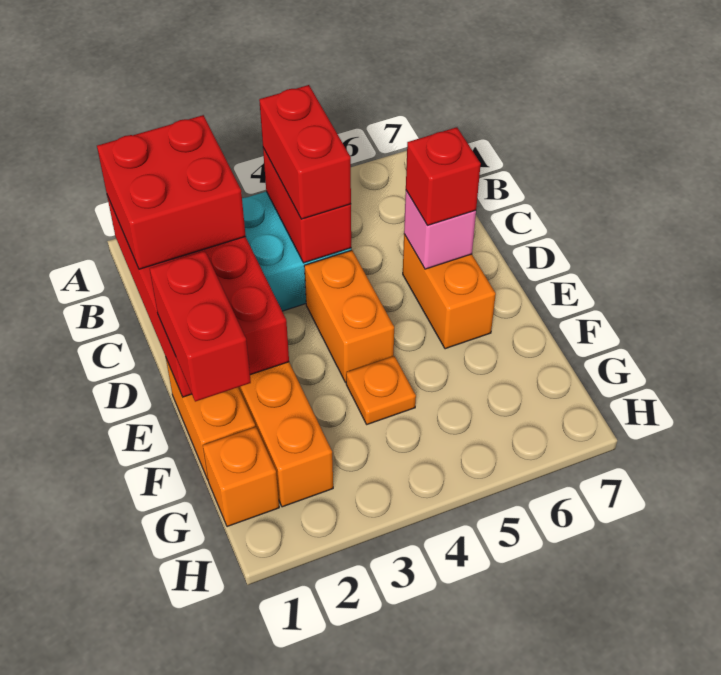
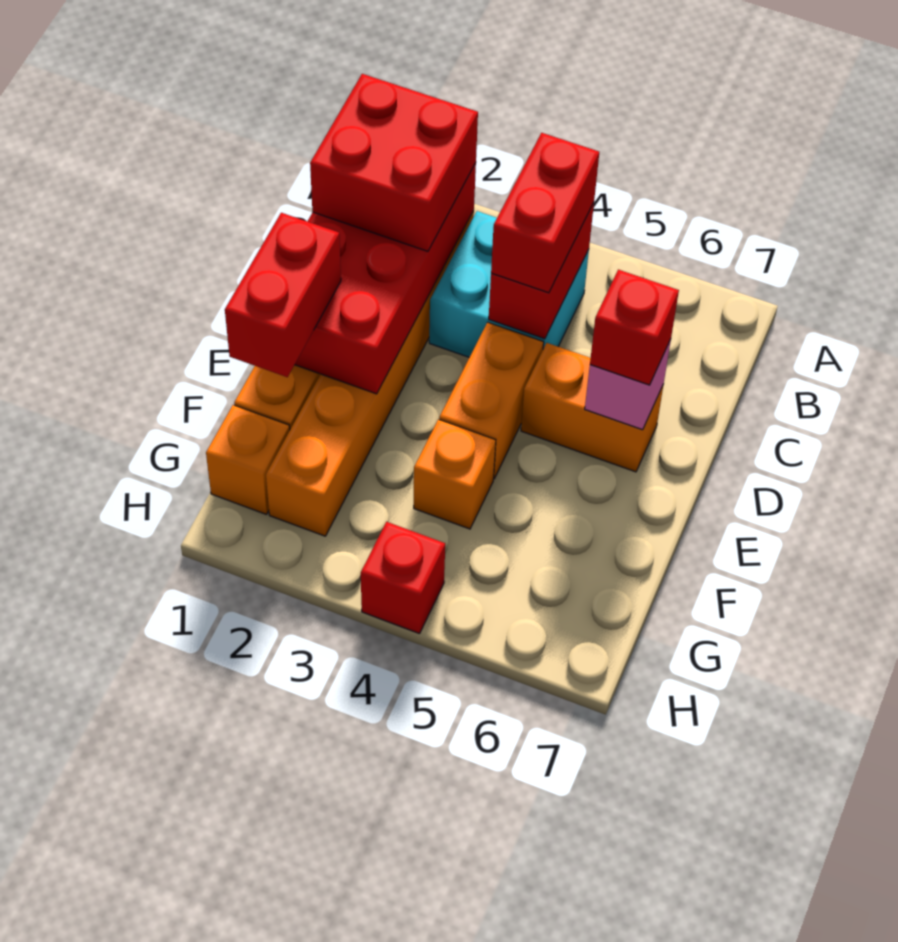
orange brick D6:E6 level 1 -> orange brick D5:D6 level 1
orange plate F4 level 1 -> orange brick F4 level 1
none -> red brick H4 level 1

